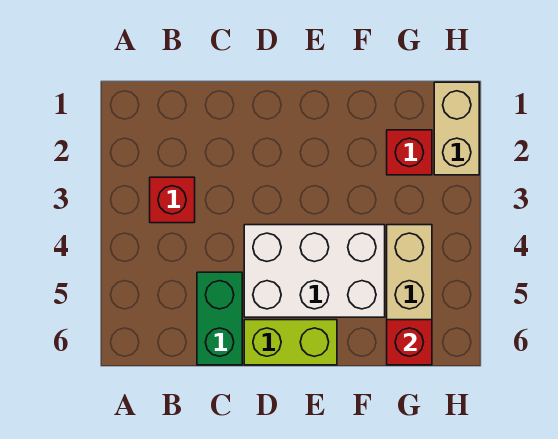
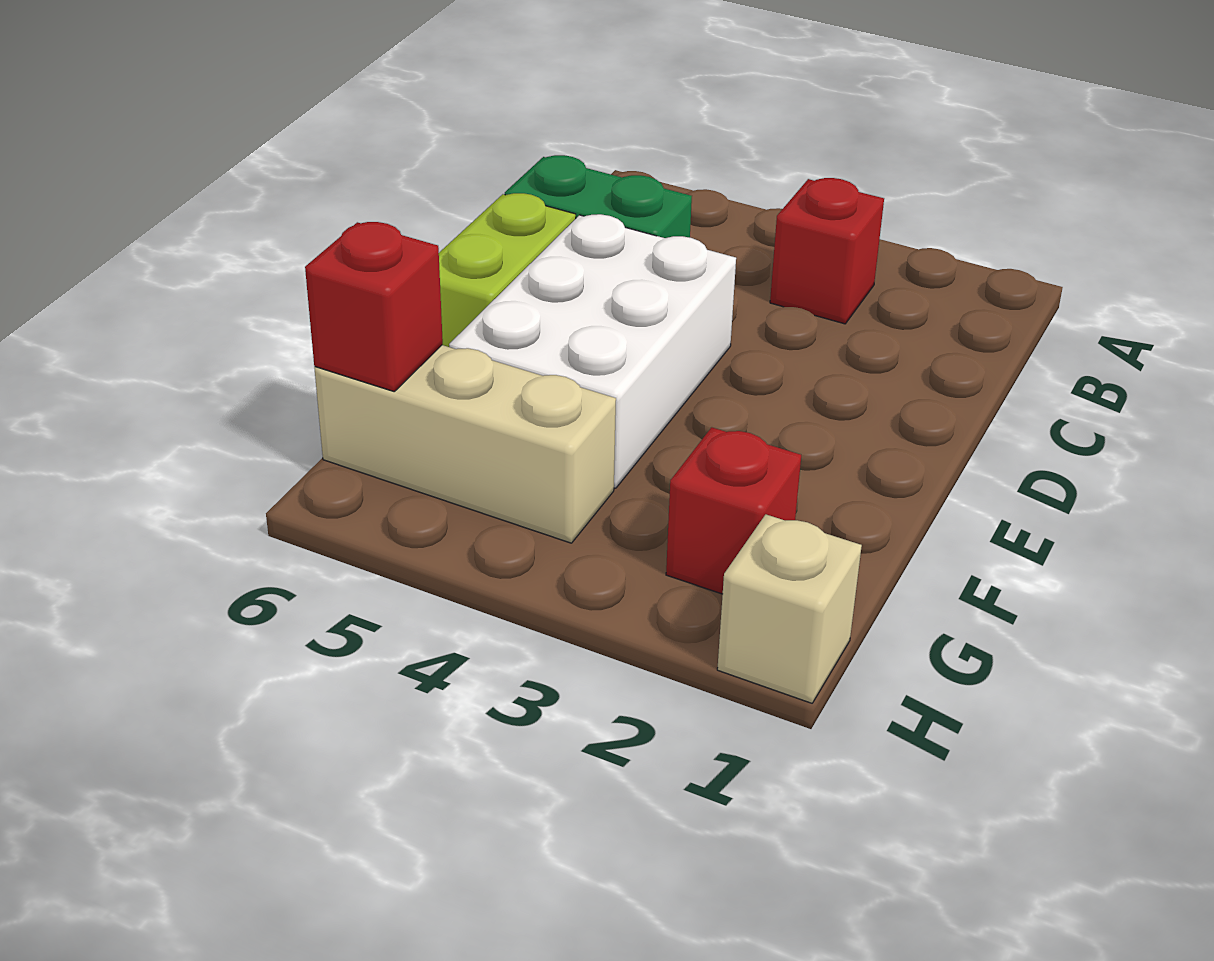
tan brick H1:H2 level 1 -> tan brick H1 level 1

